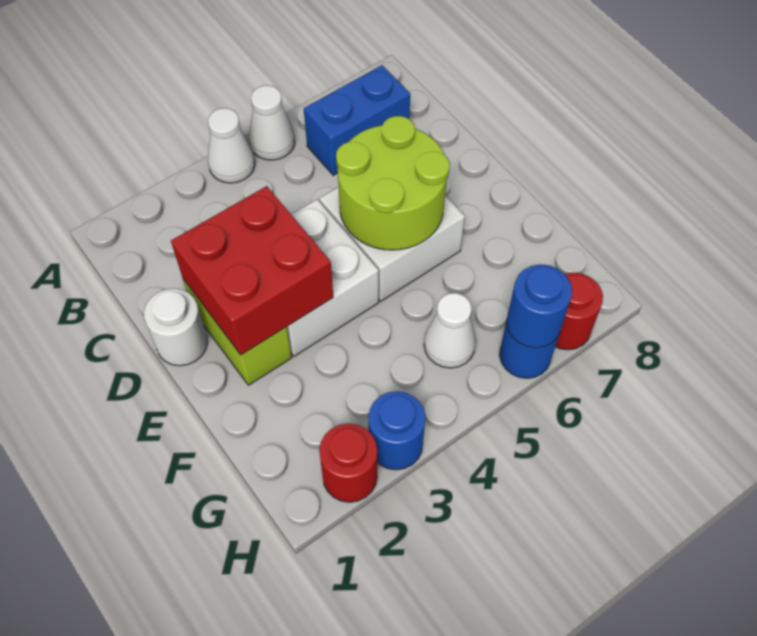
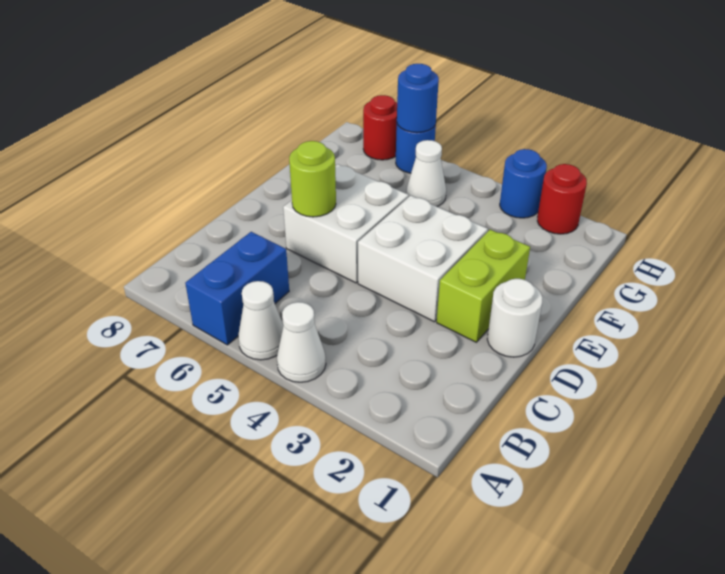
blue brick B6:B7 level 1 -> blue brick A6:B6 level 1
red brick D2:E3 level 2 -> none
lime round brick D5:E6 level 2 -> lime round brick D6 level 2

